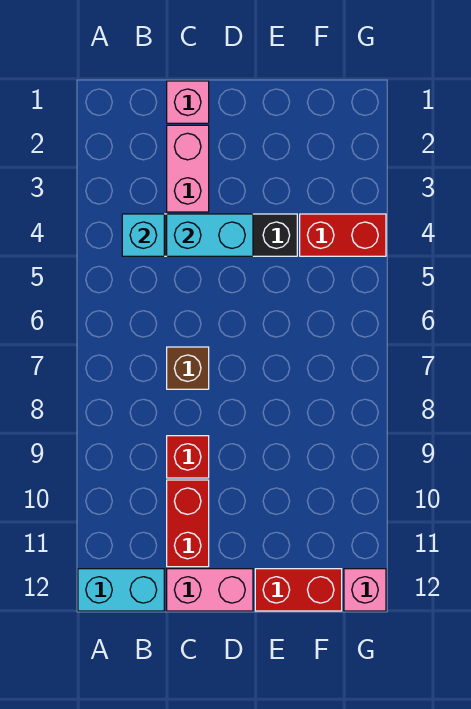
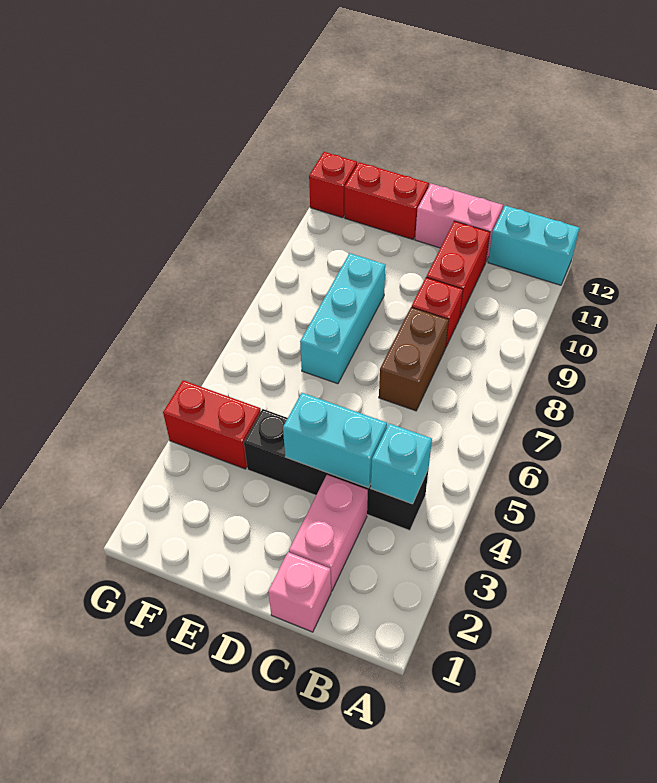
brown brick C7 level 1 -> brown brick C7:C8 level 1
none -> cyan brick E7:E9 level 1
pink brick G12 level 1 -> red brick G12 level 1

